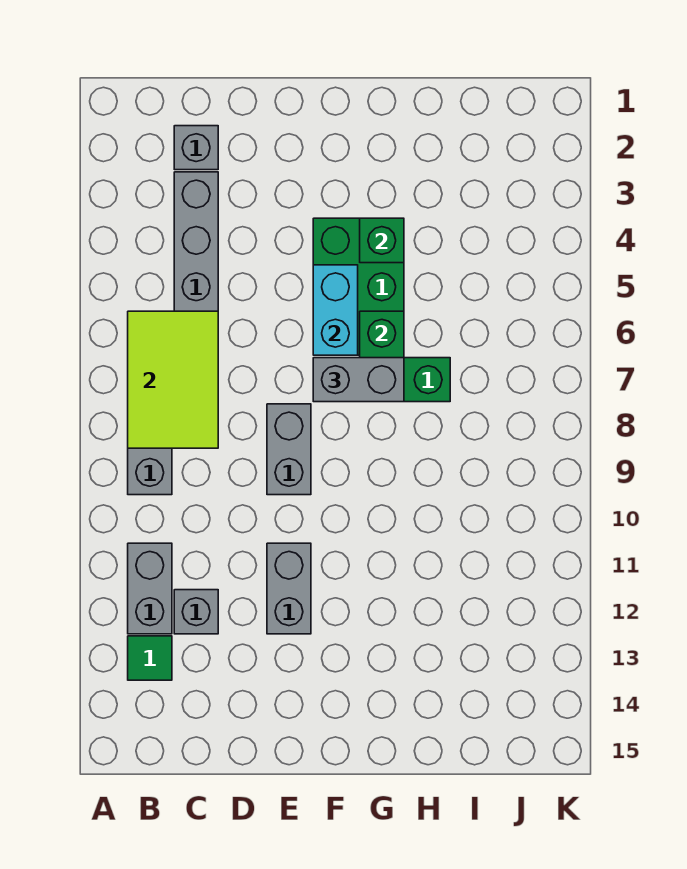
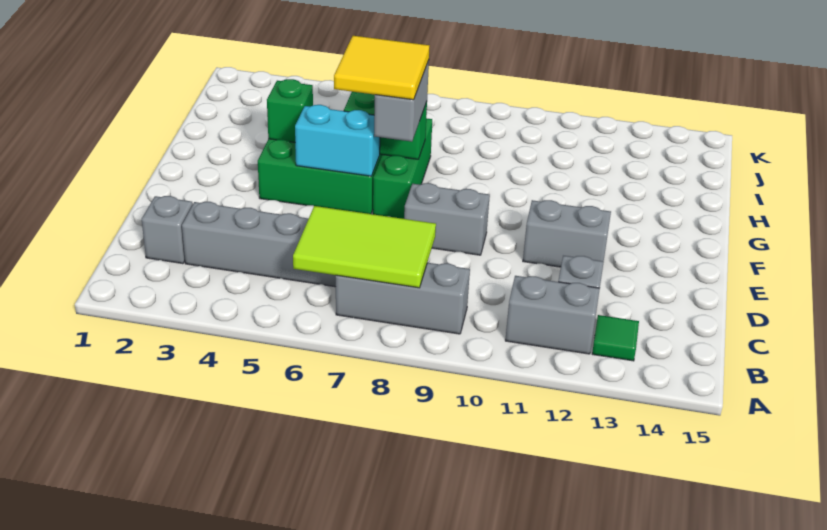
none -> yellow tile F6:G7 level 4

